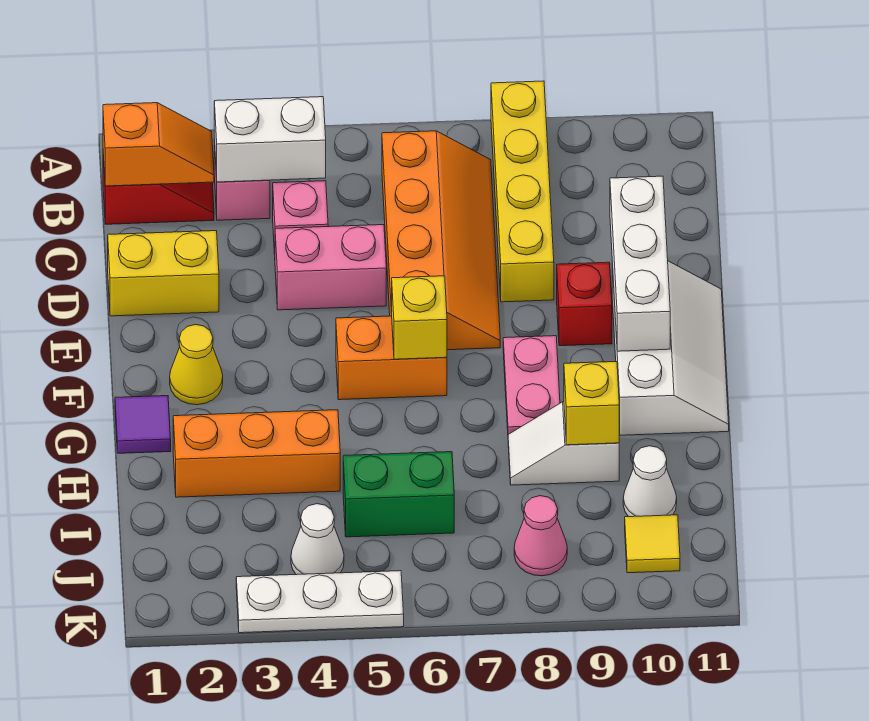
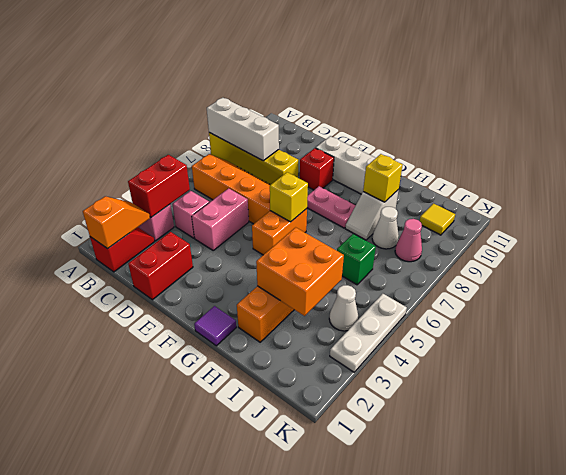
white brick B3:B4 level 2 -> red brick B3:B4 level 2
yellow brick D1:D2 level 1 -> red brick D1:D2 level 1
white brick D10:F10 level 2 -> white brick A8:C8 level 2
yellow cone F2 level 1 -> none
none -> orange brick H3:I4 level 2
green brick I5:I6 level 1 -> green brick I6 level 1
white cone I10 level 1 -> white cone I8 level 1

